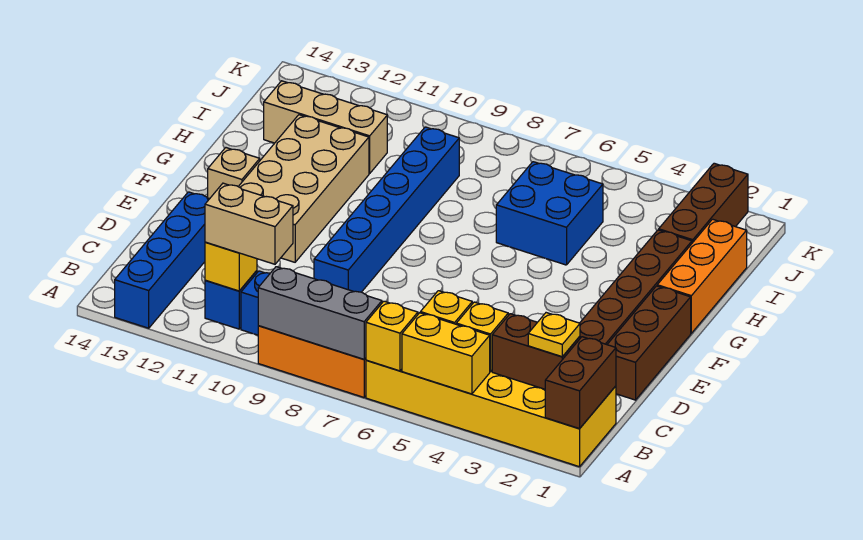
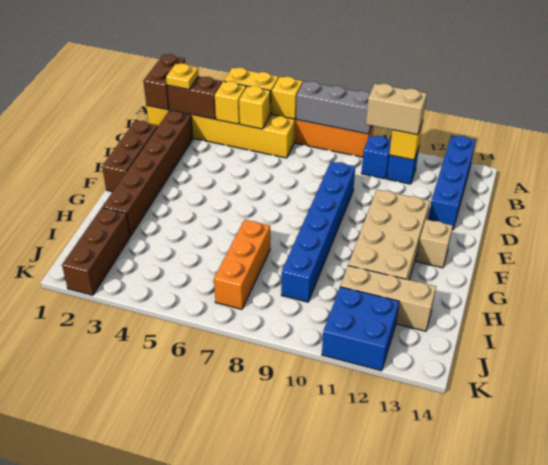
orange brick G1:I1 level 1 -> orange brick H7:J7 level 1
blue brick H5:I6 level 1 -> blue brick J11:K12 level 1

